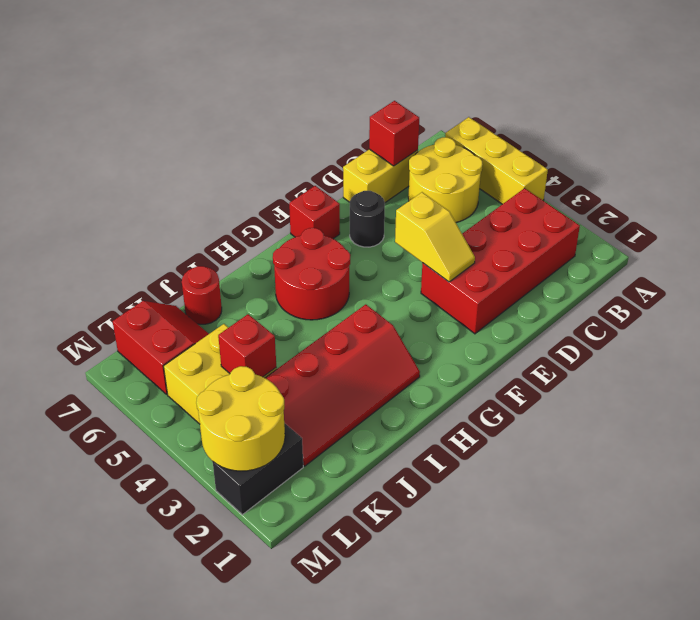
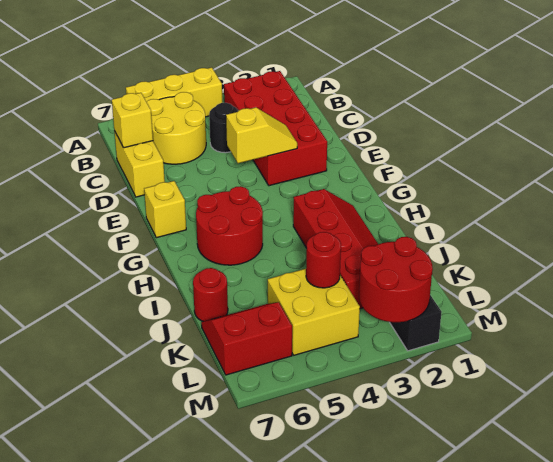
red brick C7 level 2 -> yellow brick C7 level 2
black round brick E6 level 1 -> black round brick C4 level 1
red brick F7 level 1 -> yellow brick F7 level 1
red brick K4 level 2 -> red round brick K4 level 2
yellow round brick L2:M3 level 2 -> red round brick L2:M3 level 2

